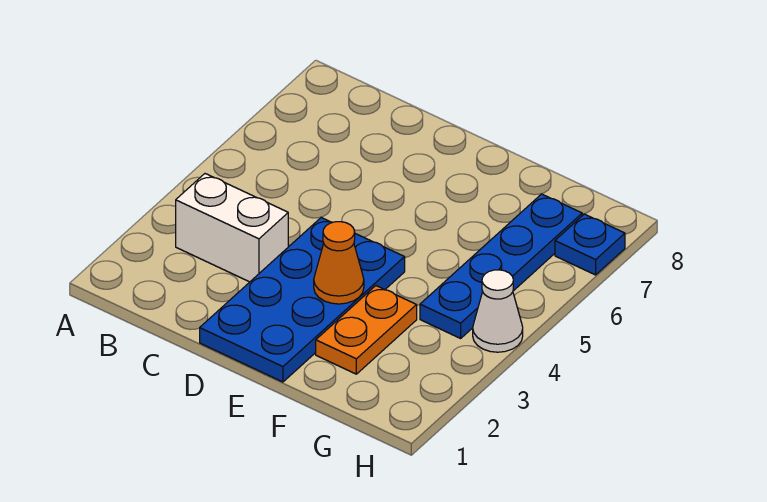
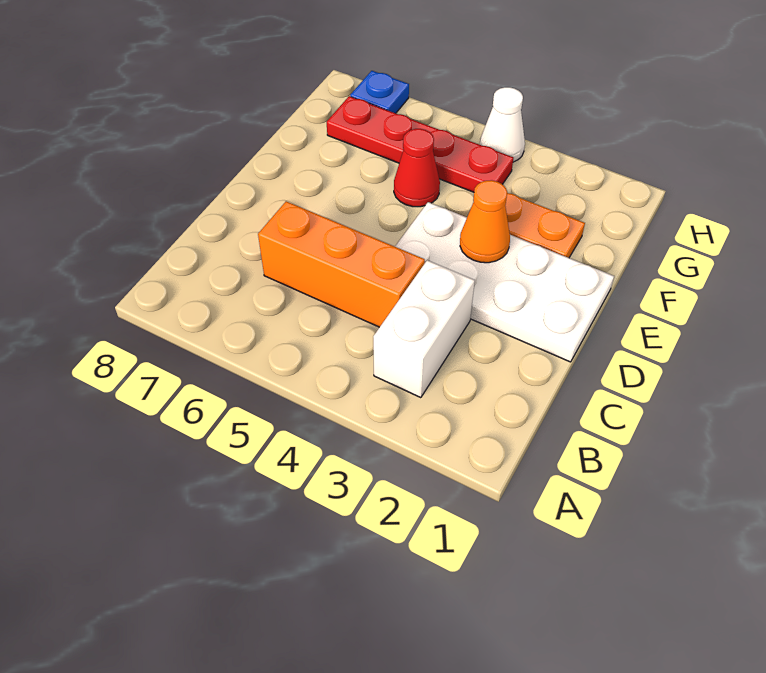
none -> orange brick C4:C6 level 1
blue plate D1:E4 level 1 -> white plate D1:E4 level 1
none -> red cone F5 level 1
blue plate G4:G7 level 1 -> red plate G4:G7 level 1

